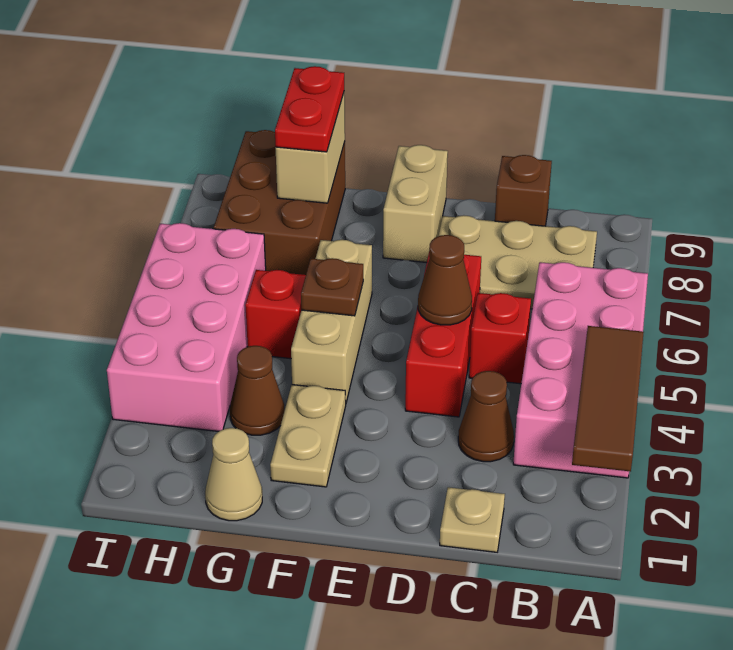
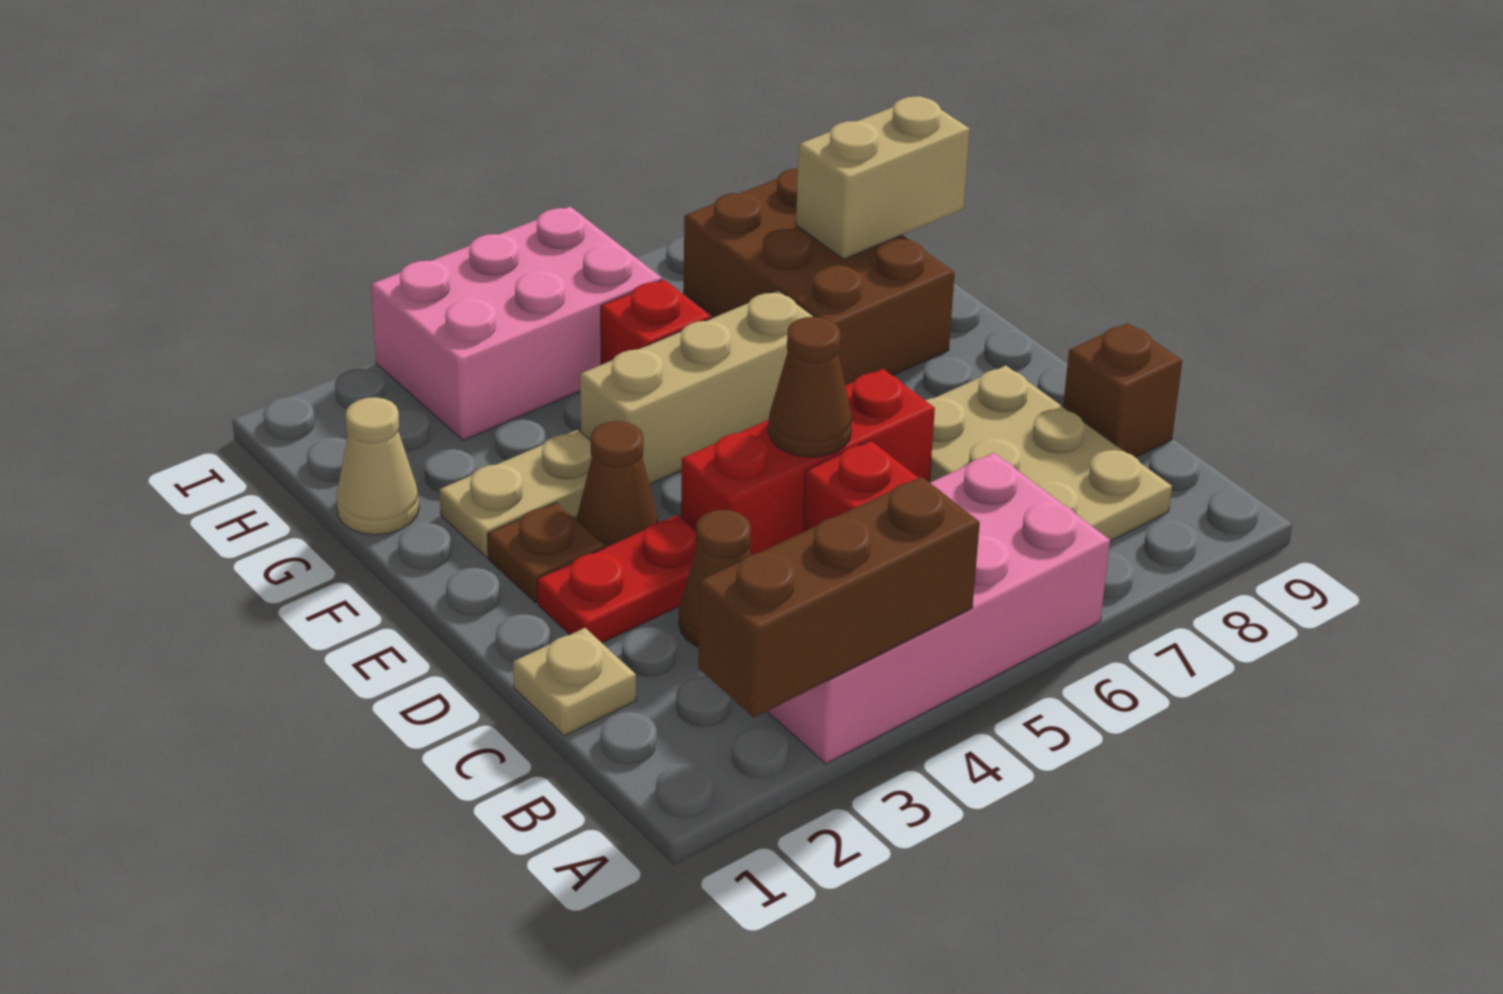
brown tile A2:A4 level 2 -> brown brick A2:A4 level 2
tan brick E8:E9 level 1 -> none
brown plate F5 level 2 -> brown plate E2 level 1
brown cone G3 level 1 -> brown cone E3 level 1
brown brick G7:H9 level 1 -> brown brick F7:H8 level 1
red plate G8:G9 level 3 -> red plate D2:D3 level 1
pink brick H3:I6 level 1 -> pink brick H3:I5 level 1

